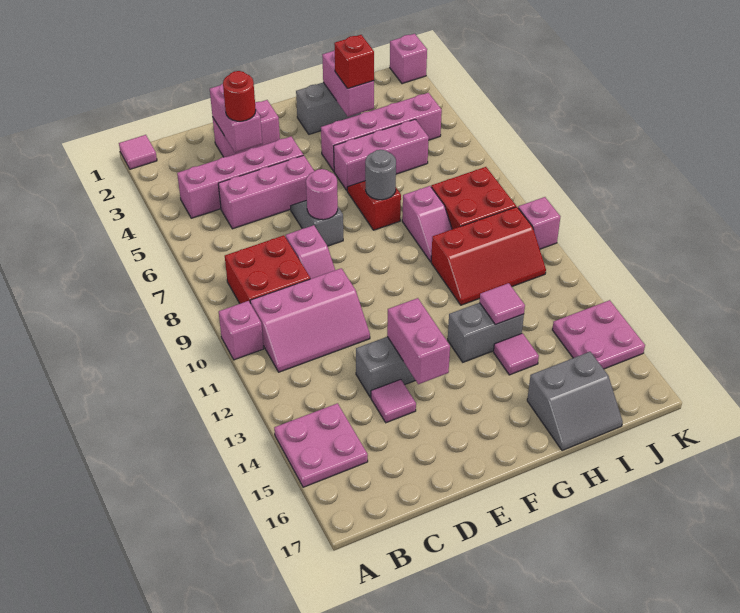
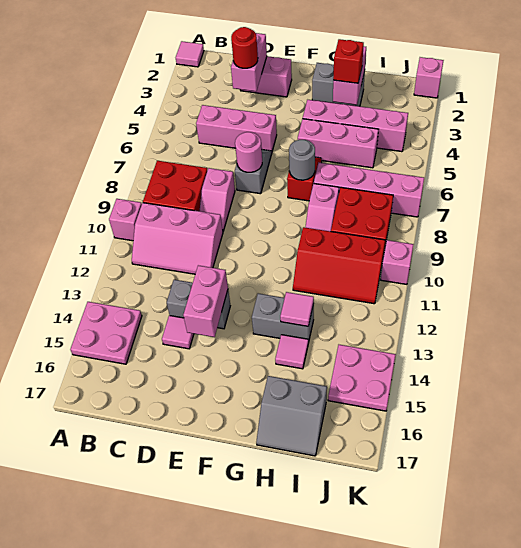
pink brick B4:E4 level 1 -> pink brick H7:K7 level 1

